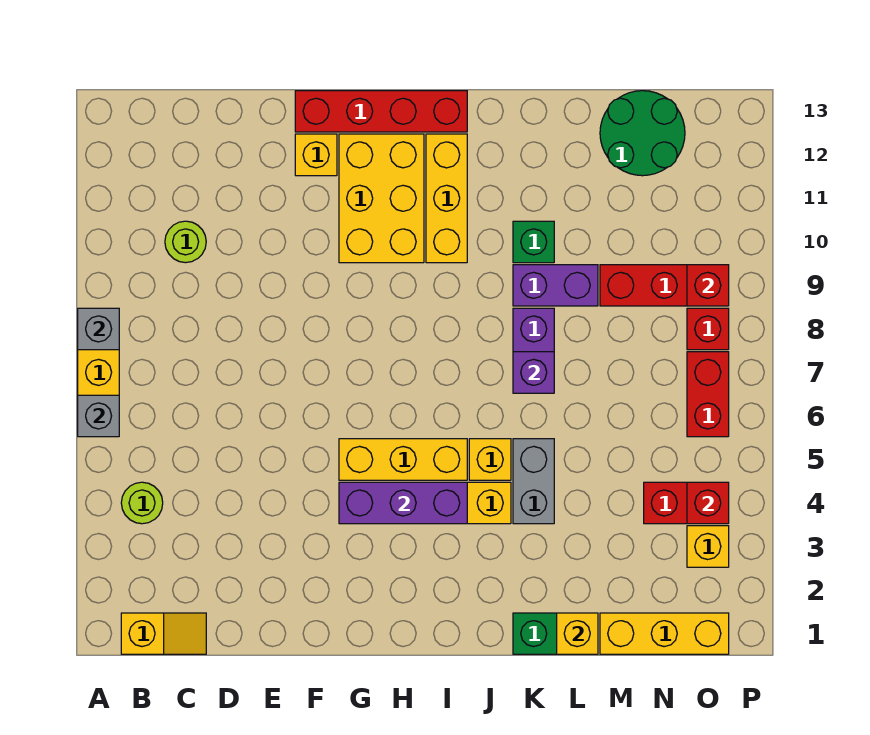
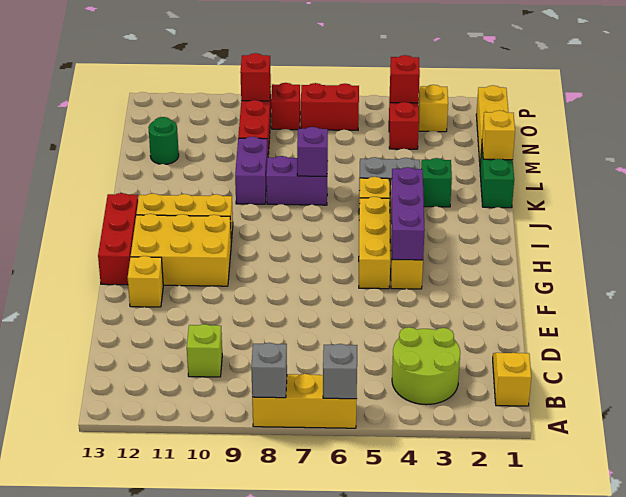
lime round brick B4 level 1 -> lime round brick B3:C4 level 1
lime round brick C10 level 1 -> lime brick C10 level 1
red brick F13:I13 level 1 -> red brick G13:I13 level 1
green brick K10 level 1 -> green brick K3 level 1
green round brick M12:N13 level 1 -> green round brick M12 level 1

